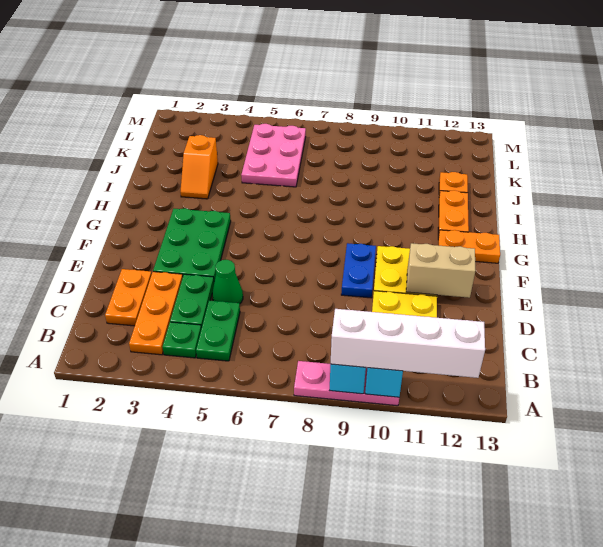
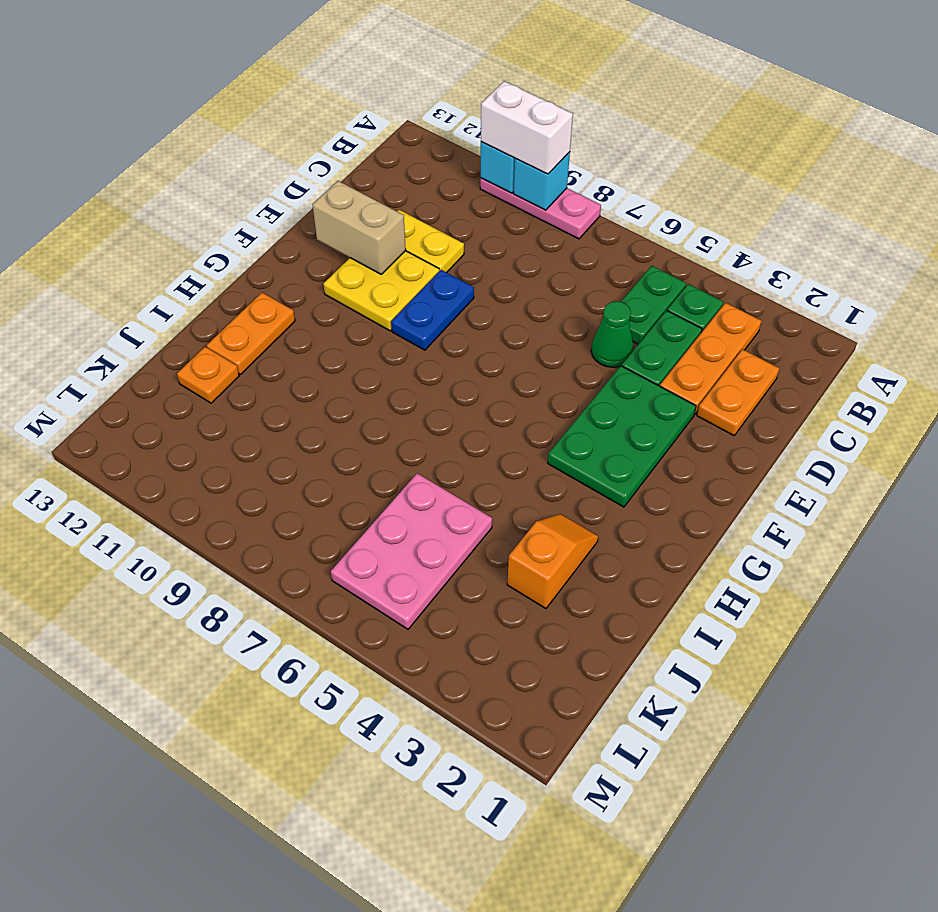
white brick A9:A12 level 3 -> white brick A9:A10 level 3
orange plate G12:G13 level 1 -> none

